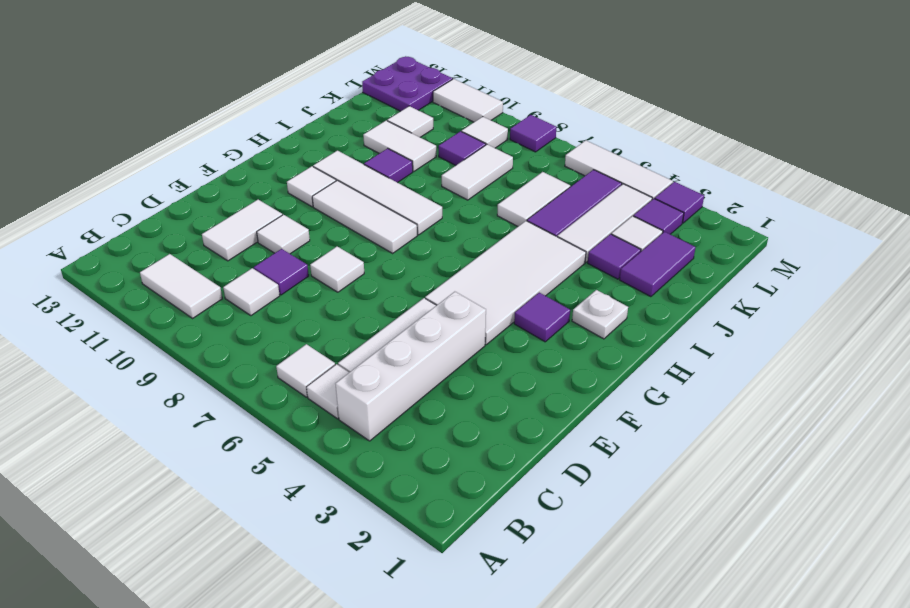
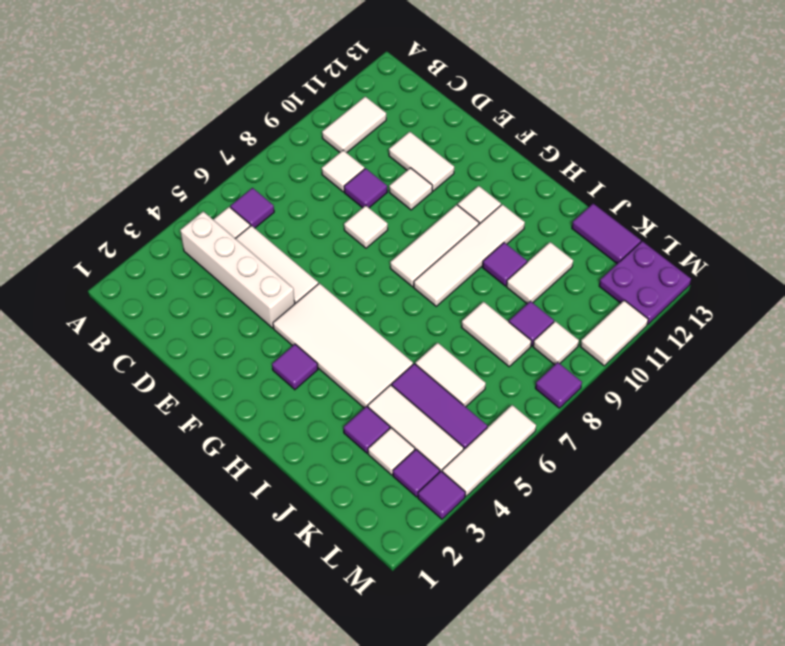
white tile B6 level 1 -> purple tile B6 level 1
white plate H2 level 1 -> none
purple tile J2:K2 level 1 -> purple tile J13:K13 level 1
white tile K11 level 1 -> none

